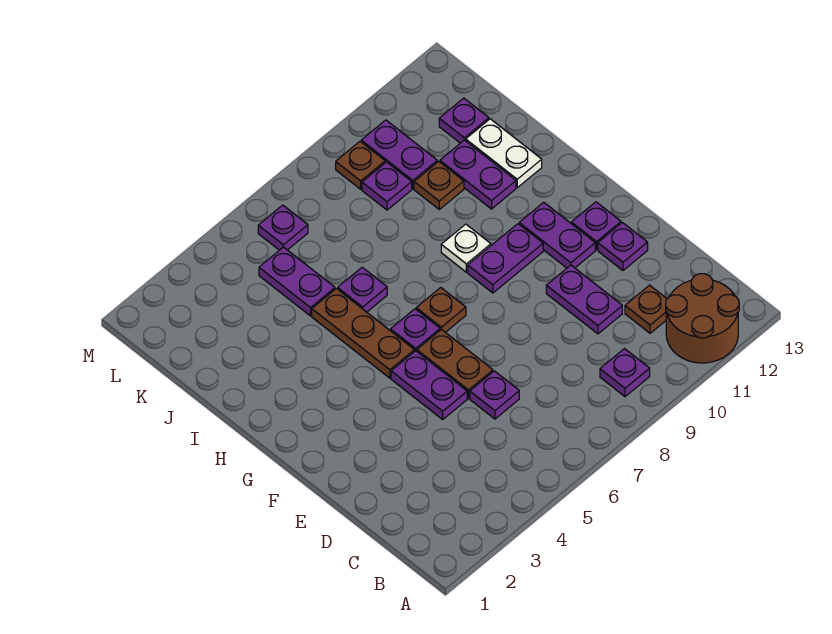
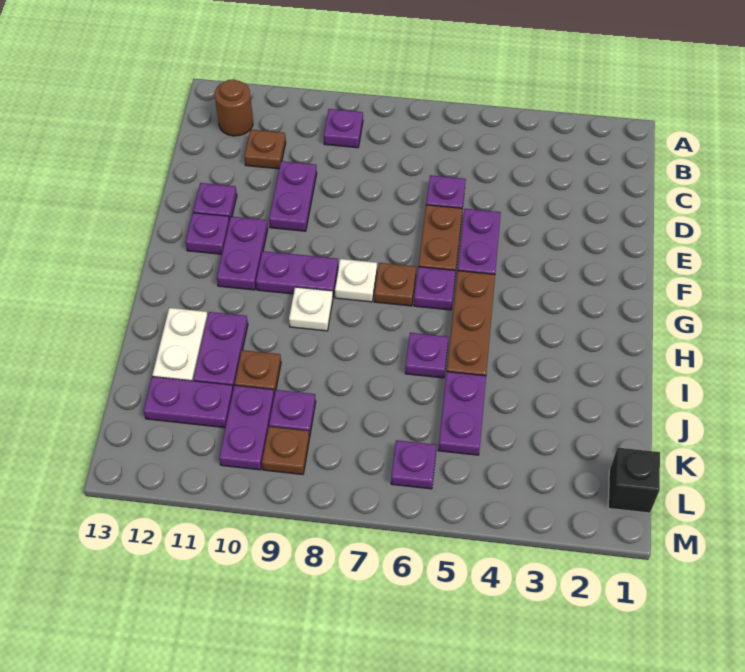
brown round brick A11:B12 level 1 -> brown round brick B12 level 1
none -> white plate G8 level 1
purple plate K12 level 1 -> purple plate K11:K12 level 1
none -> black brick L1 level 1

